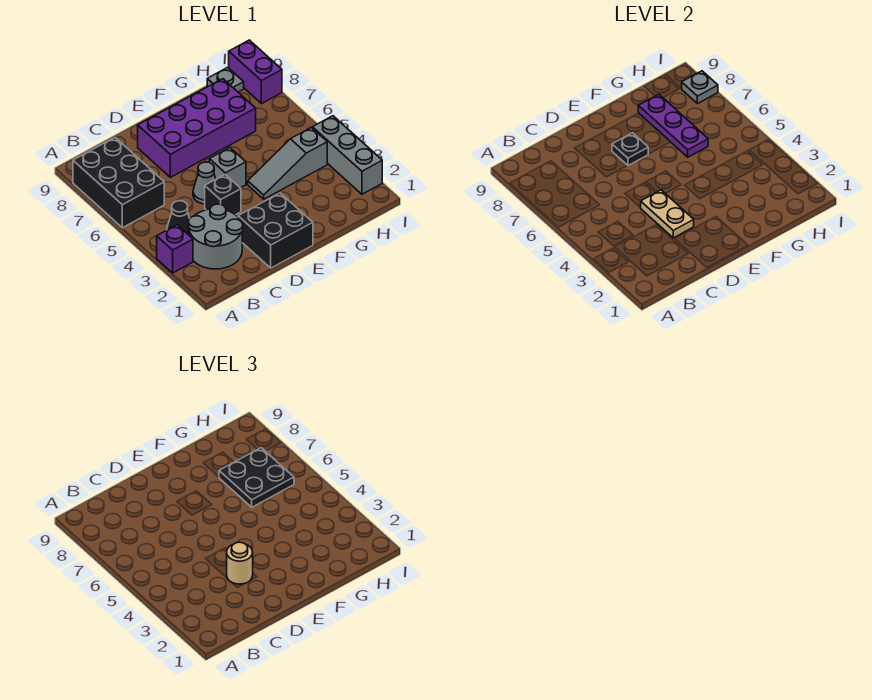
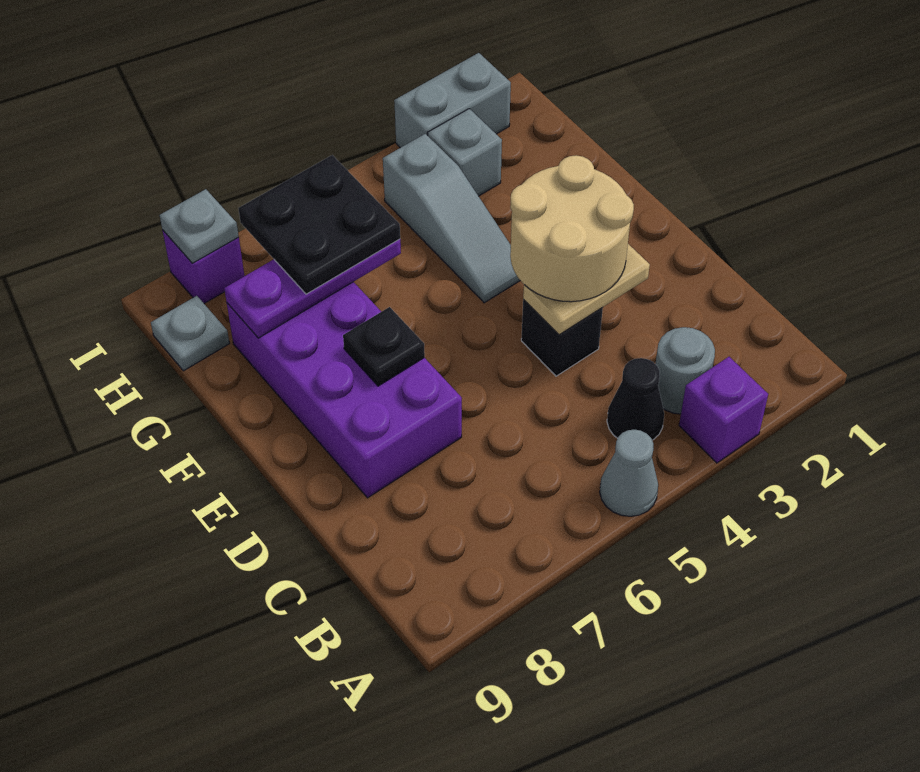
black brick A6:B8 level 1 -> none
grey round brick B2:C3 level 1 -> grey round brick B3 level 1
black brick D1:E2 level 1 -> none
tan round brick D3 level 3 -> tan round brick D3:E4 level 3
grey cone D5 level 1 -> grey cone A5 level 1
grey brick E5 level 1 -> grey brick H3 level 1
grey brick I2:I4 level 1 -> grey brick I2:I3 level 1
purple brick I8:I9 level 1 -> purple brick I8 level 1

